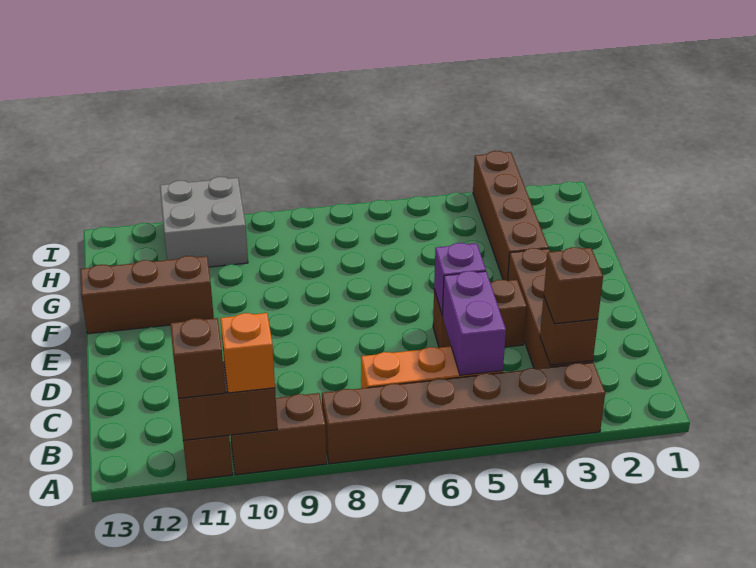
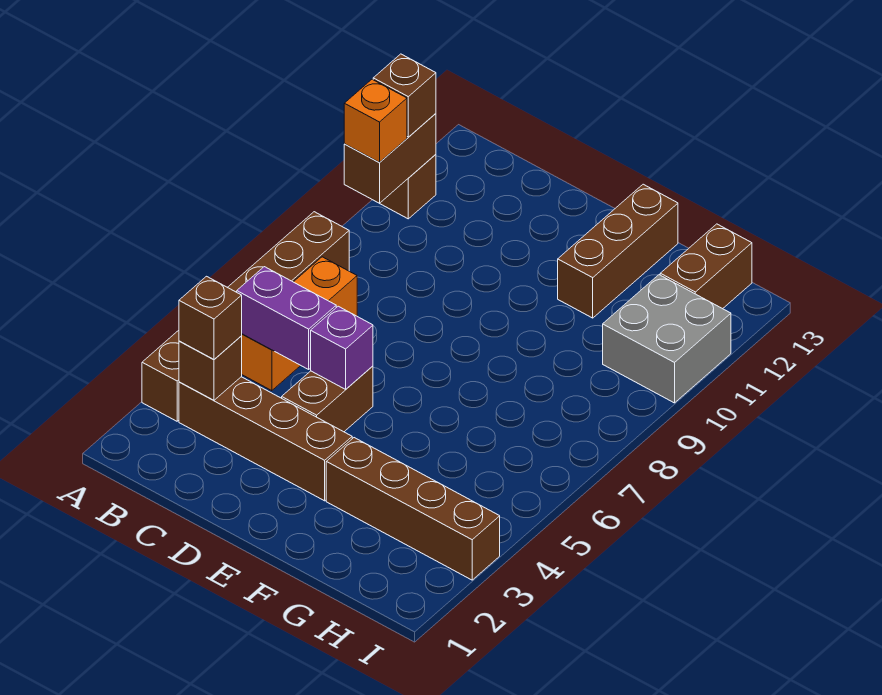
brown brick A9:A10 level 1 -> brown brick H12:H13 level 1

